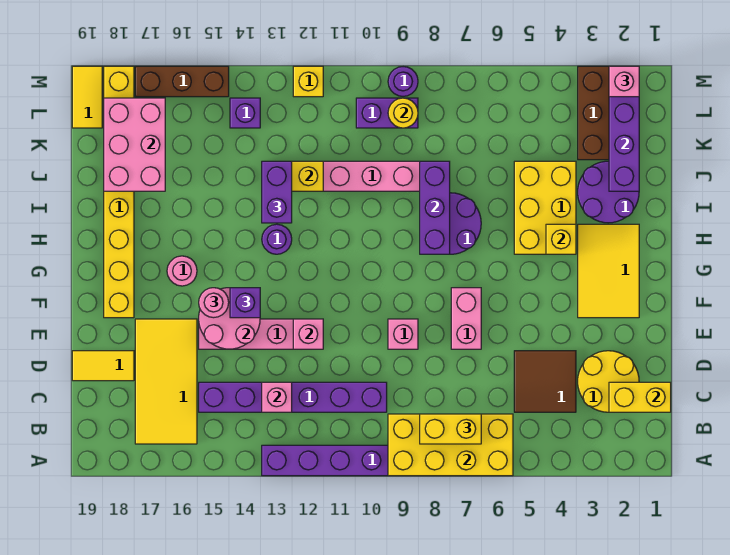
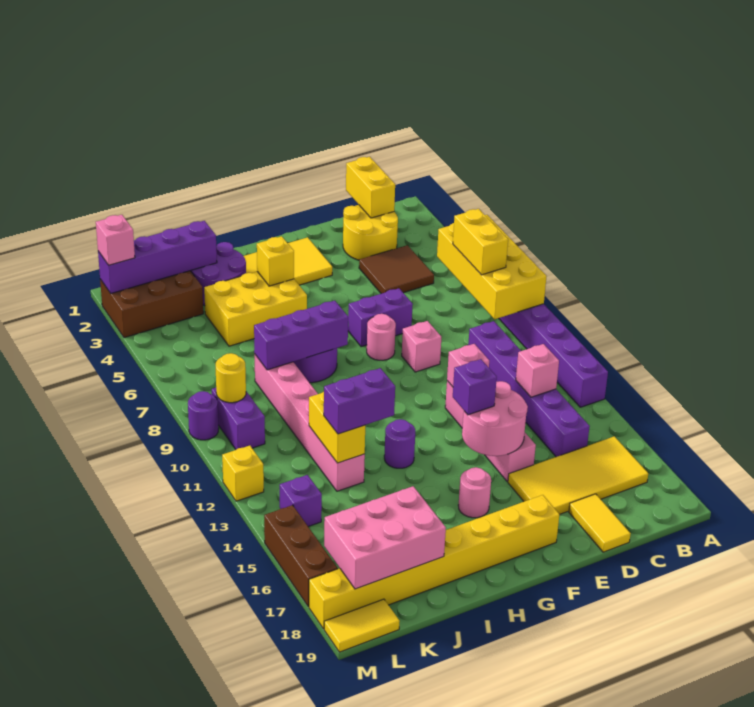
pink brick E7:F7 level 1 -> purple brick E7:F7 level 1
pink round brick F15 level 3 -> pink round brick F8 level 1

